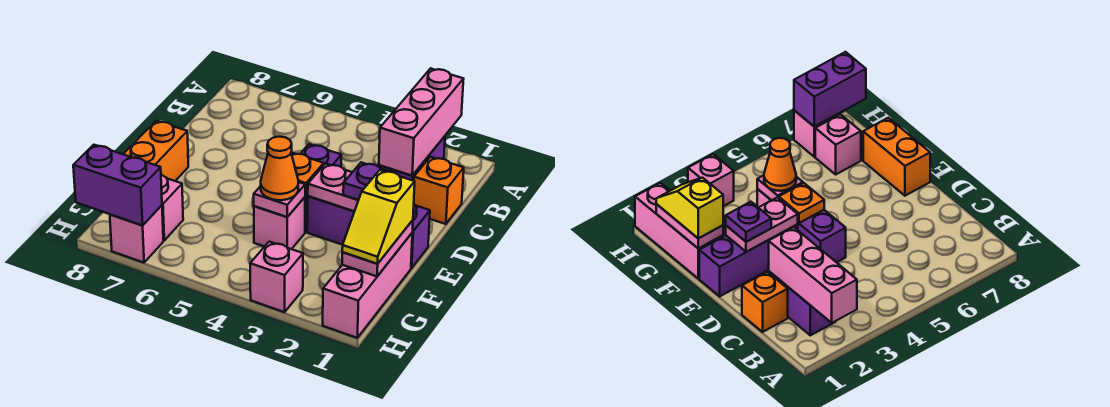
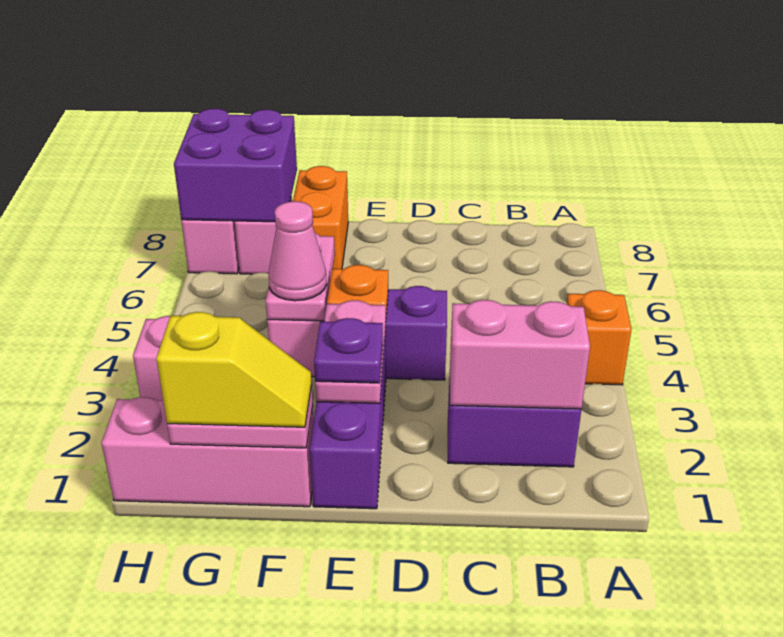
pink brick A2:C2 level 2 -> pink brick B2:C2 level 2
orange brick C1 level 1 -> orange brick A4 level 1
orange brick E8:F8 level 1 -> orange brick F7:F8 level 1
yellow slope F1:G1 level 3 top F -> yellow slope F1:G1 level 3 top G
pink plate F4 level 2 -> pink plate F4:F5 level 2
orange cone F4 level 3 -> pink cone F4 level 3
purple brick H7:H8 level 2 -> purple brick G7:H8 level 2

